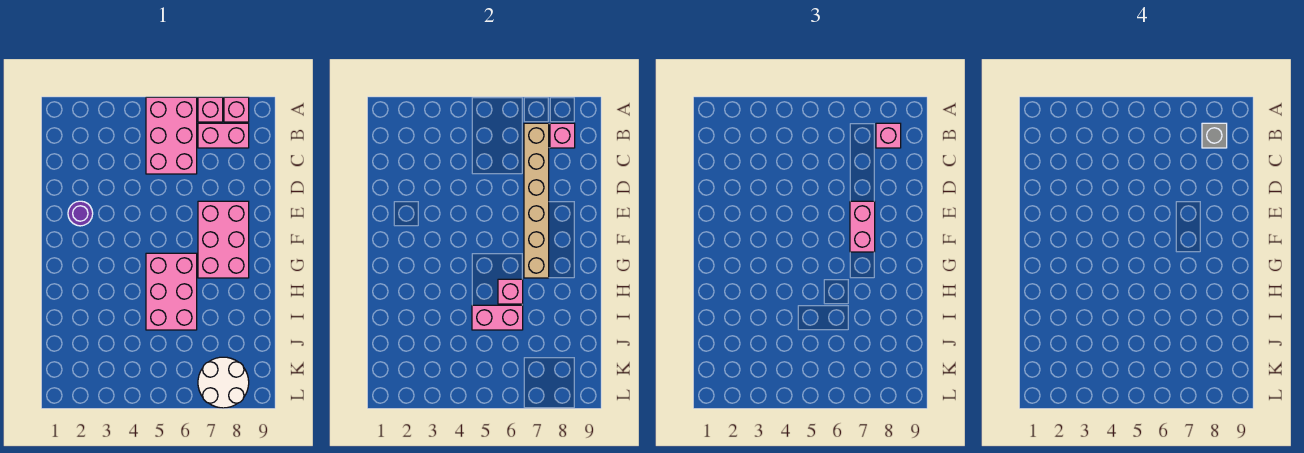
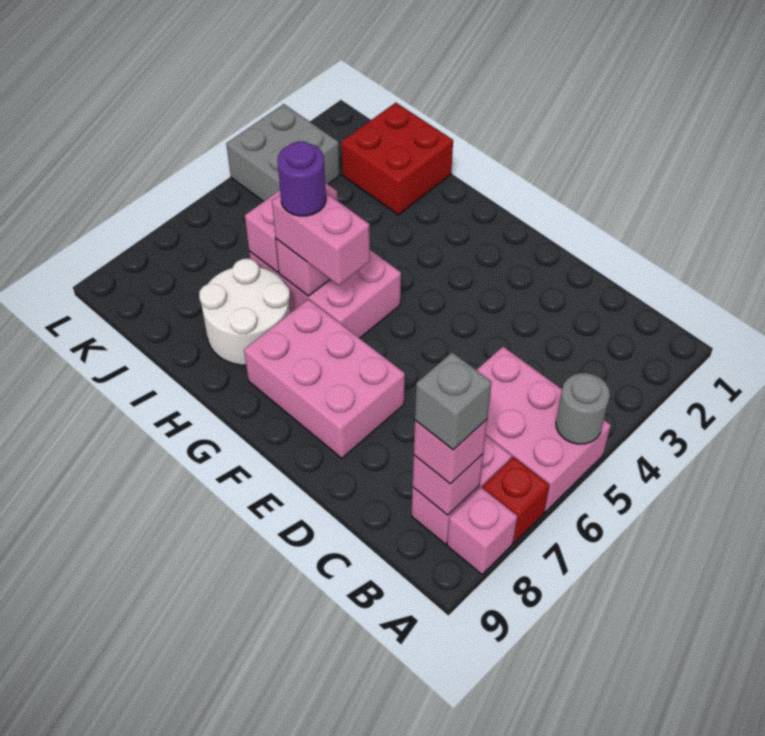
none -> grey round brick A5 level 2
pink brick A7 level 1 -> red brick A7 level 1
tan brick B7:G7 level 2 -> none
purple round brick E2 level 1 -> purple round brick H6 level 4
pink brick E7:F7 level 3 -> pink brick G6:H6 level 3
none -> red brick I1:J2 level 1
none -> grey brick K3:L4 level 1
white round brick K7:L8 level 1 -> white round brick H7:I8 level 1

